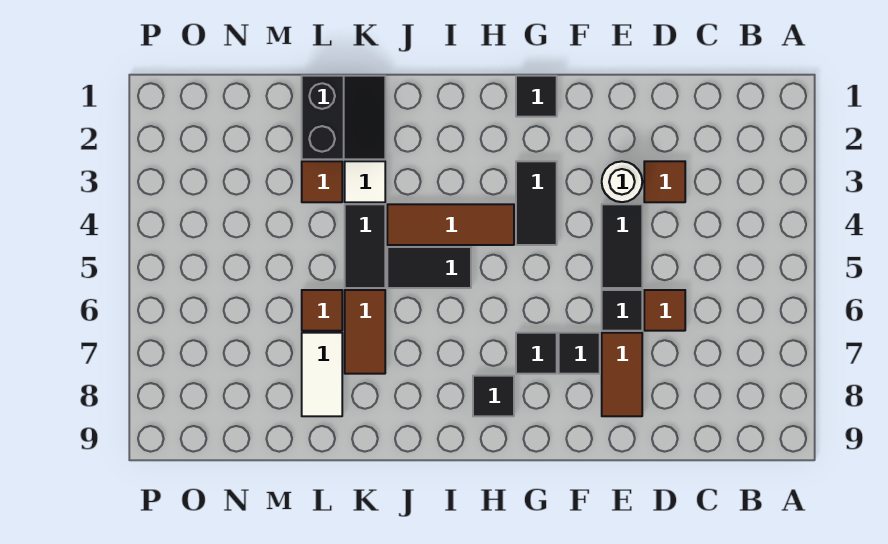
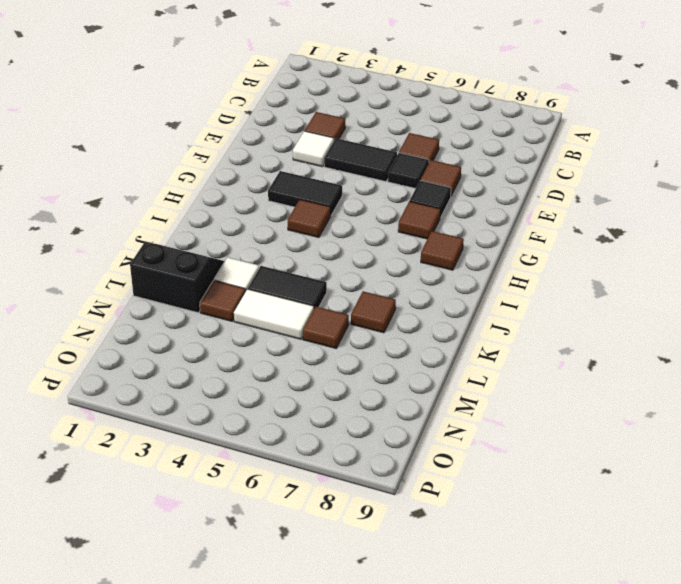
white round brick E3 level 1 -> white tile E3 level 1
brown tile E7:E8 level 1 -> brown tile E7 level 1
black tile G1 level 1 -> none
black tile G7 level 1 -> brown tile G7 level 1
brown tile H4:J4 level 1 -> brown tile H4 level 1
black tile H8 level 1 -> brown tile H8 level 1
black tile I5:J5 level 1 -> none
brown tile K6:K7 level 1 -> brown tile K7 level 1
white tile L7:L8 level 1 -> white tile L4:L5 level 1

